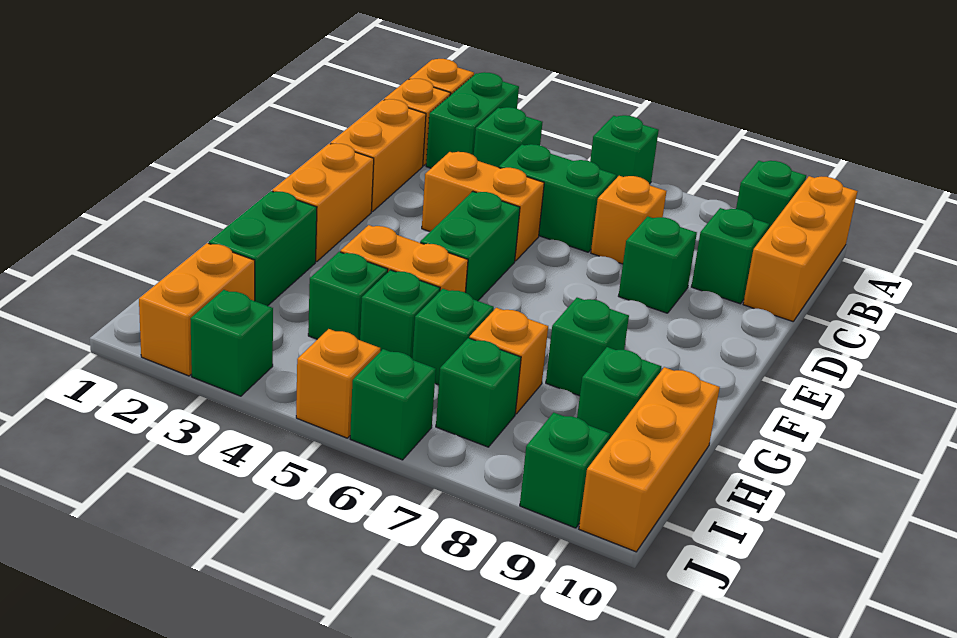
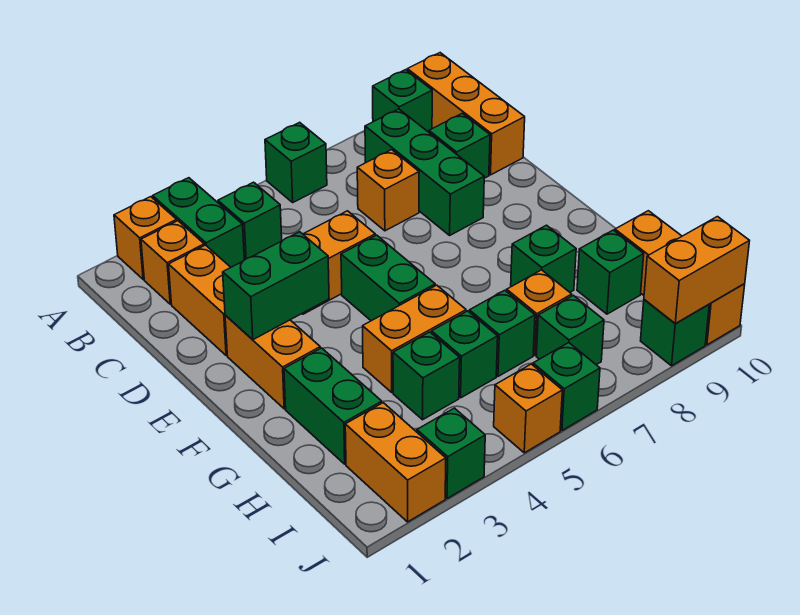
green brick C5:C6 level 1 -> green brick E2:E3 level 2
green brick D8 level 1 -> green brick B8:D8 level 1
none -> orange brick J9:J10 level 2

